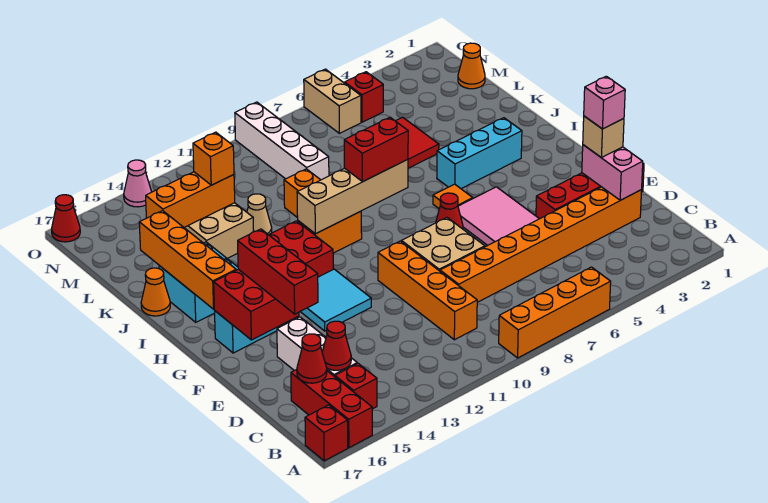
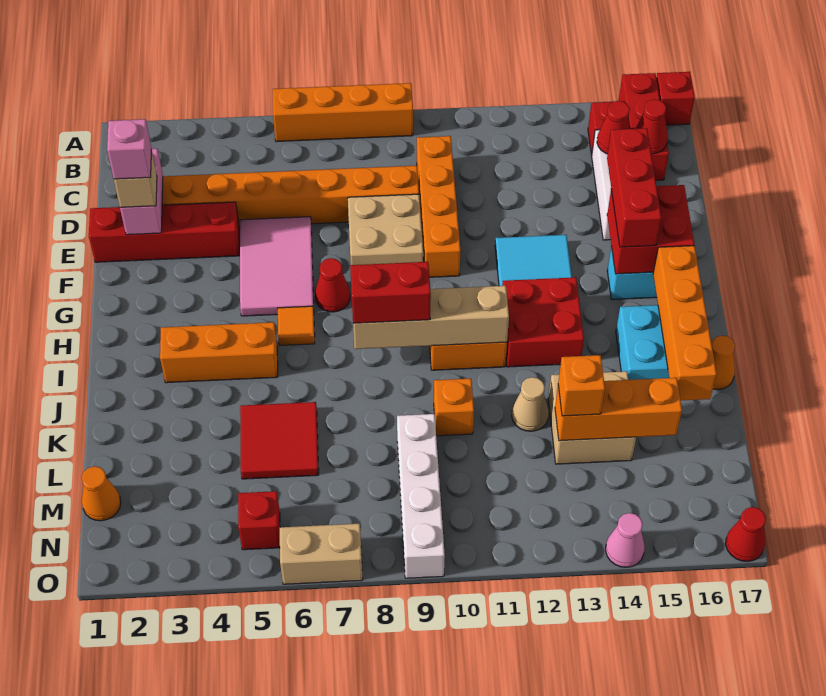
cyan brick I3:I5 level 1 -> orange brick I3:I5 level 1
tan brick N6:O6 level 1 -> tan brick O6:O7 level 1

